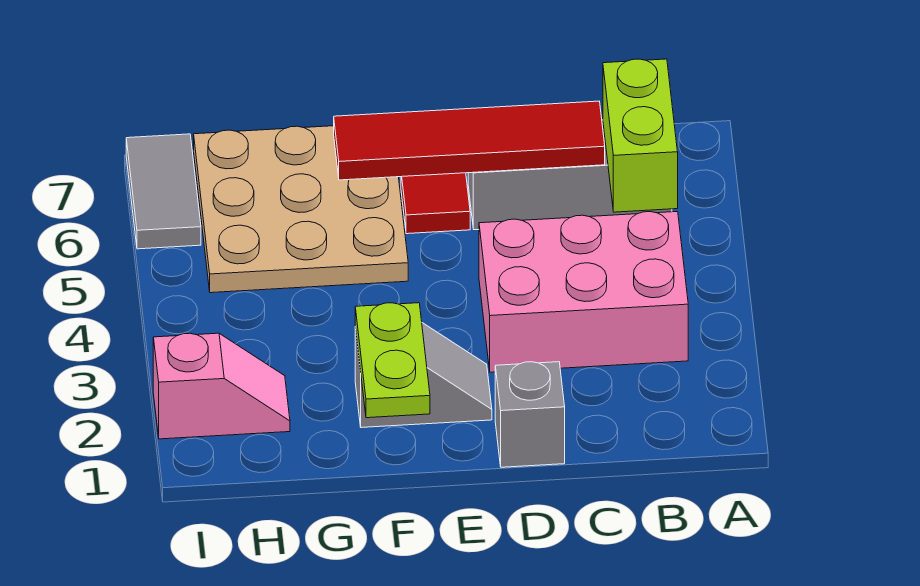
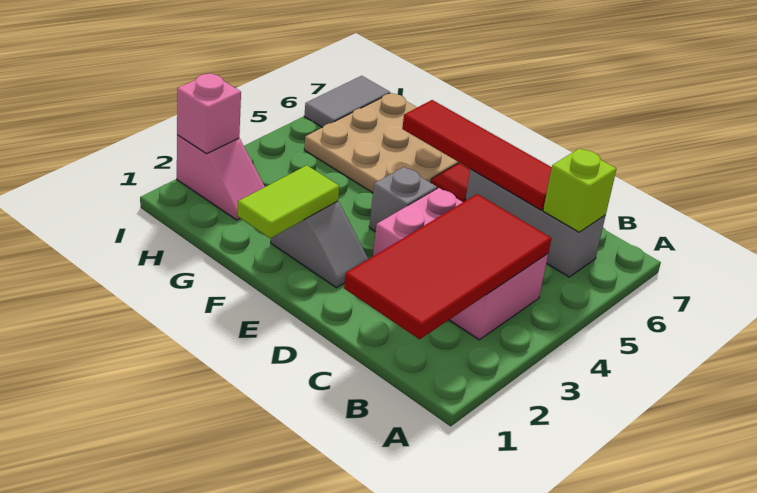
none -> red tile B1:C4 level 2
lime brick B5:B6 level 2 -> lime brick B6 level 2
grey brick D1 level 1 -> grey brick E4 level 1
lime plate F1:F2 level 2 -> lime tile F1:F2 level 2
none -> pink brick I2 level 2

